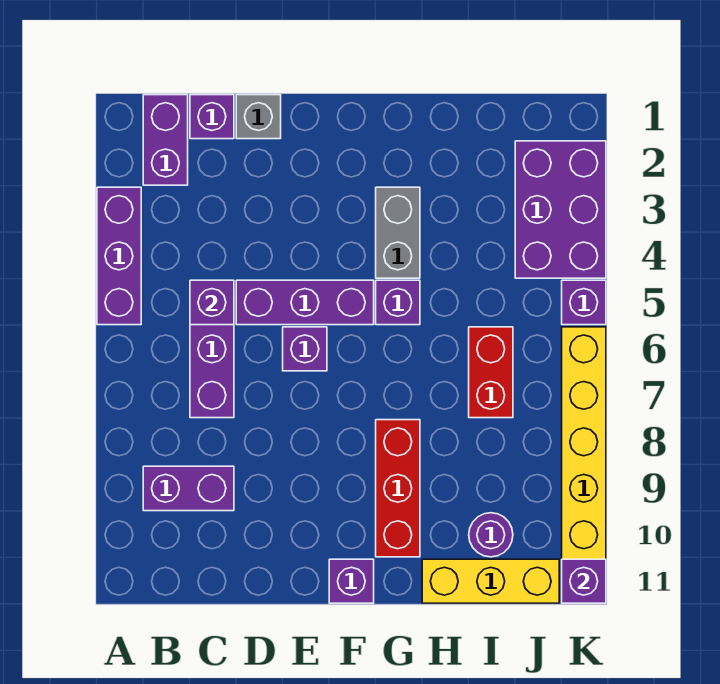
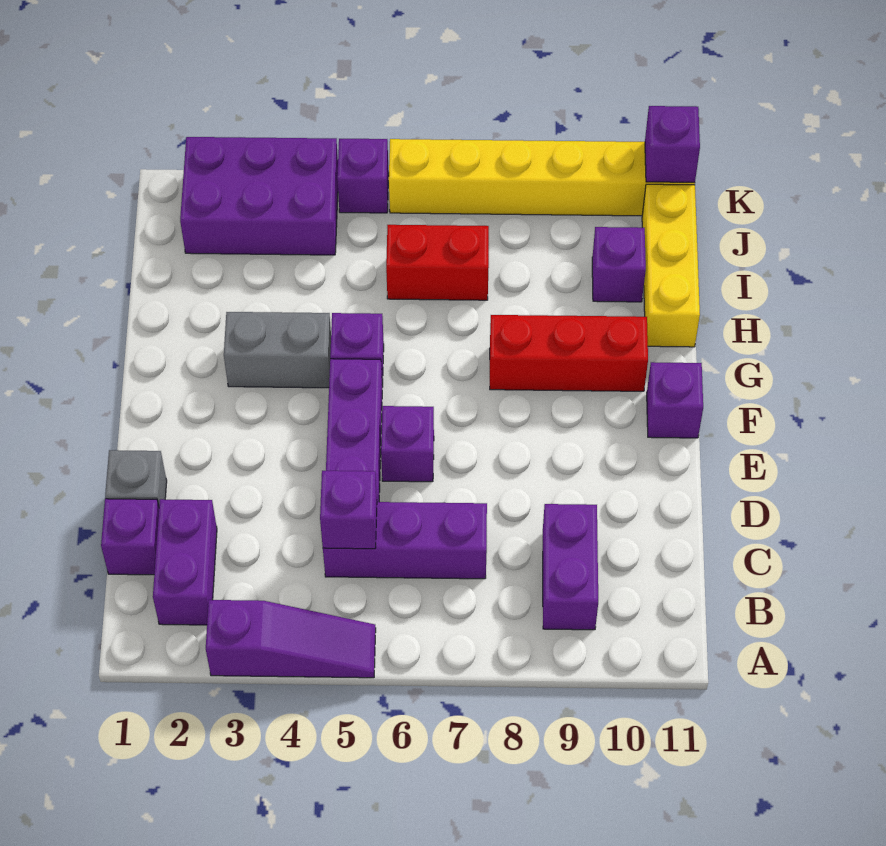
purple brick A3:A5 level 1 -> purple slope A3:A5 level 1 top 3
purple brick B1:B2 level 1 -> purple brick B2:C2 level 1
purple round brick I10 level 1 -> purple brick I10 level 1

